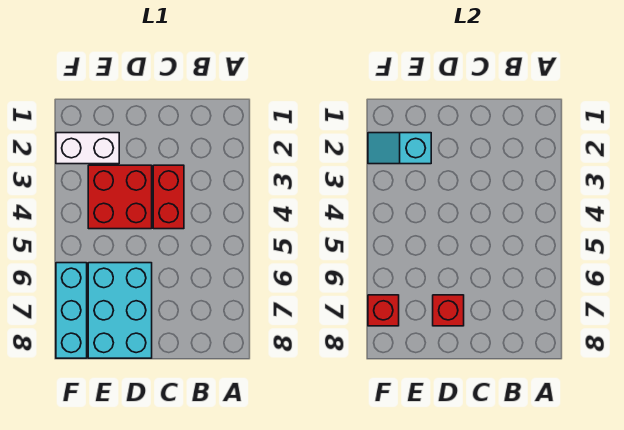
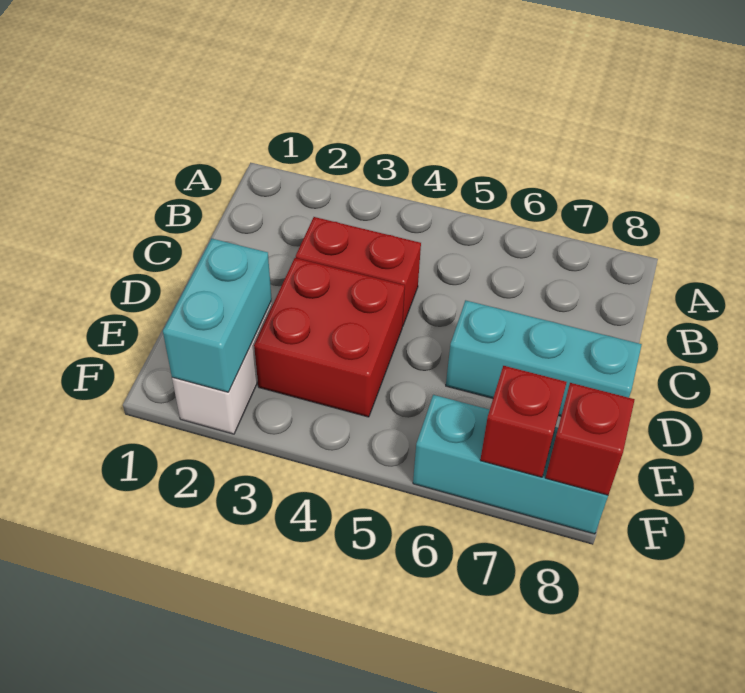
cyan brick D6:E8 level 1 -> cyan brick D6:D8 level 1
red brick D7 level 2 -> red brick F8 level 2
cyan slope E2:F2 level 2 top E -> cyan brick E2:F2 level 2

